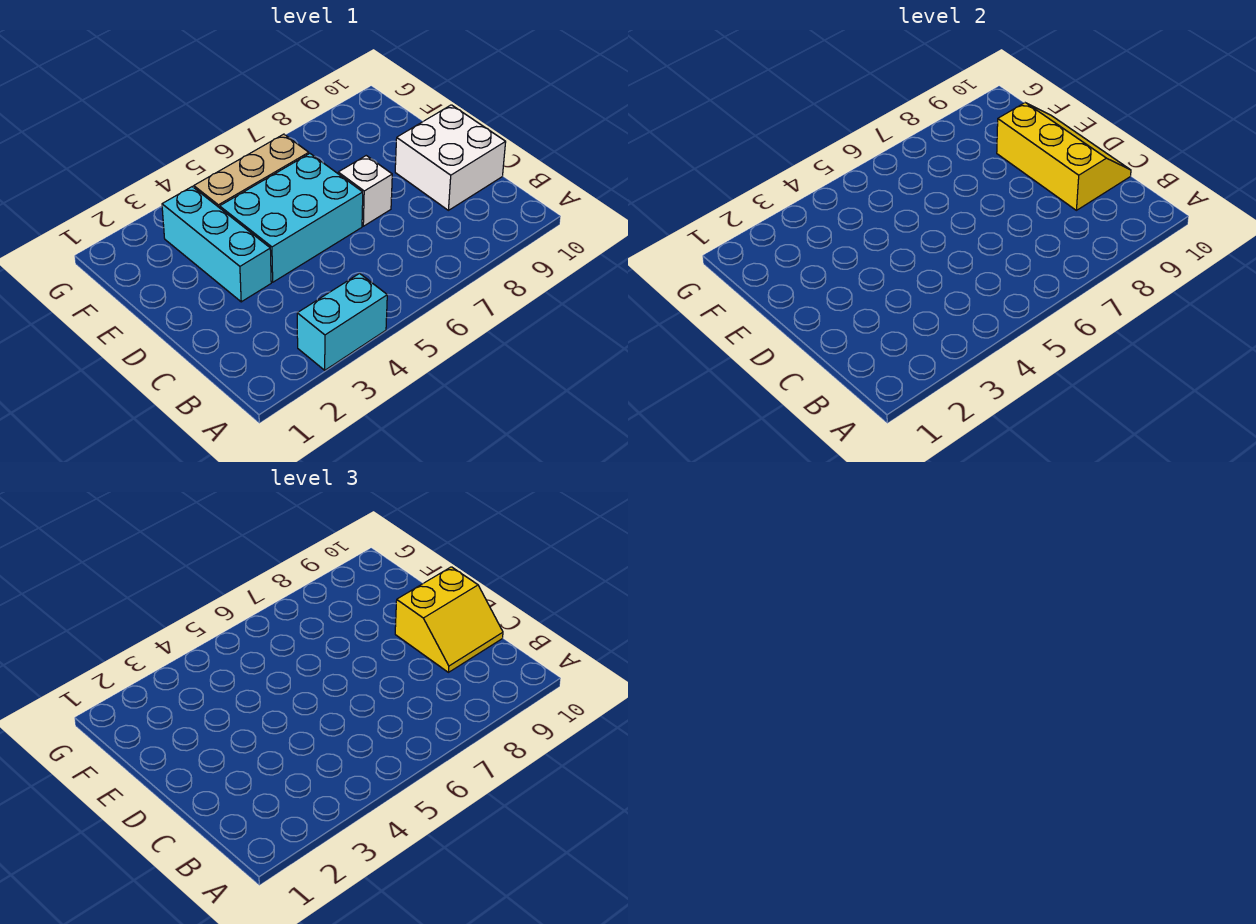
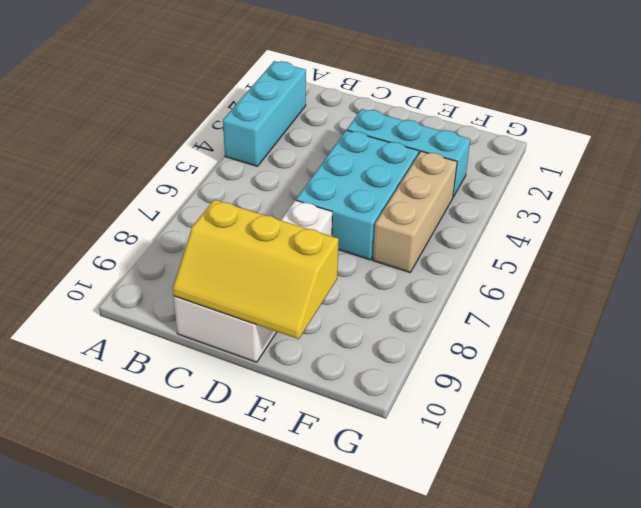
cyan brick A3:A4 level 1 -> cyan brick A2:A4 level 1
yellow slope C9:D10 level 3 top D -> none

